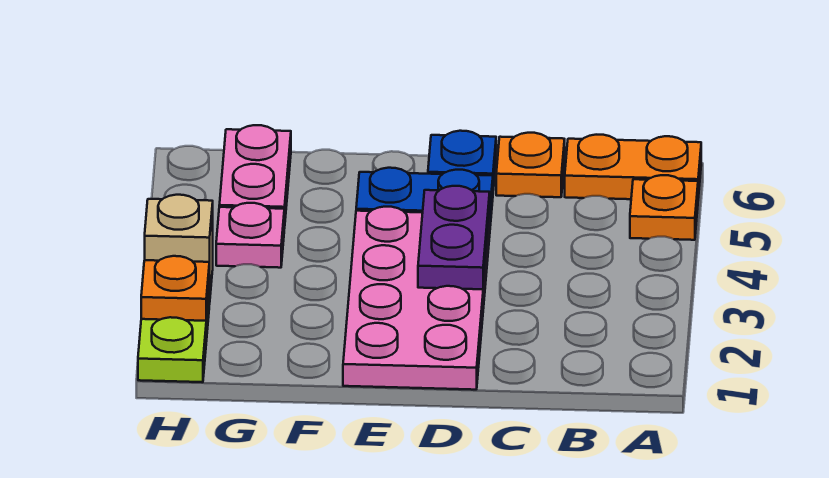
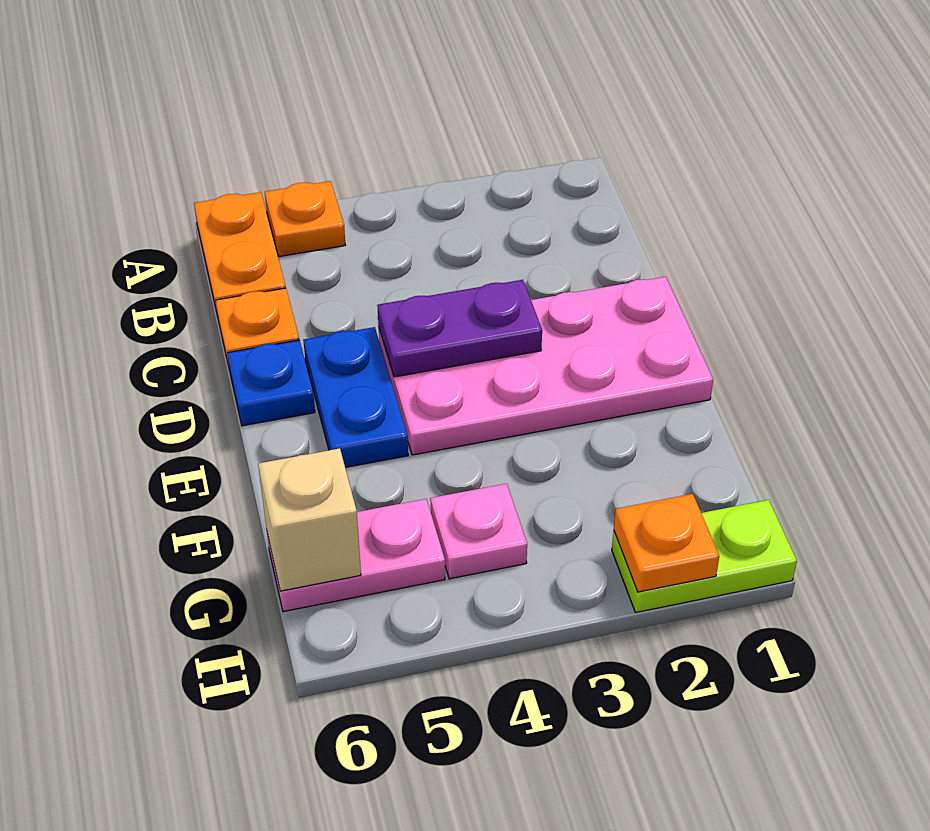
tan brick H3 level 1 -> tan brick G6 level 2

